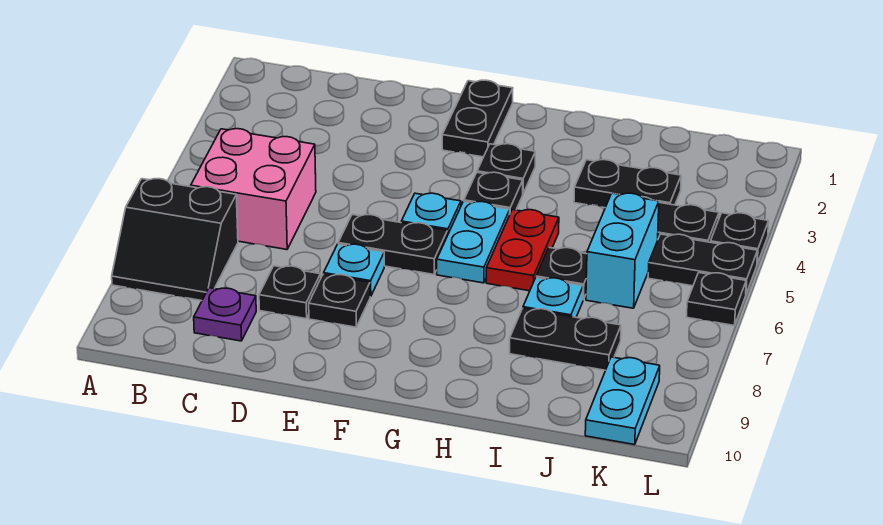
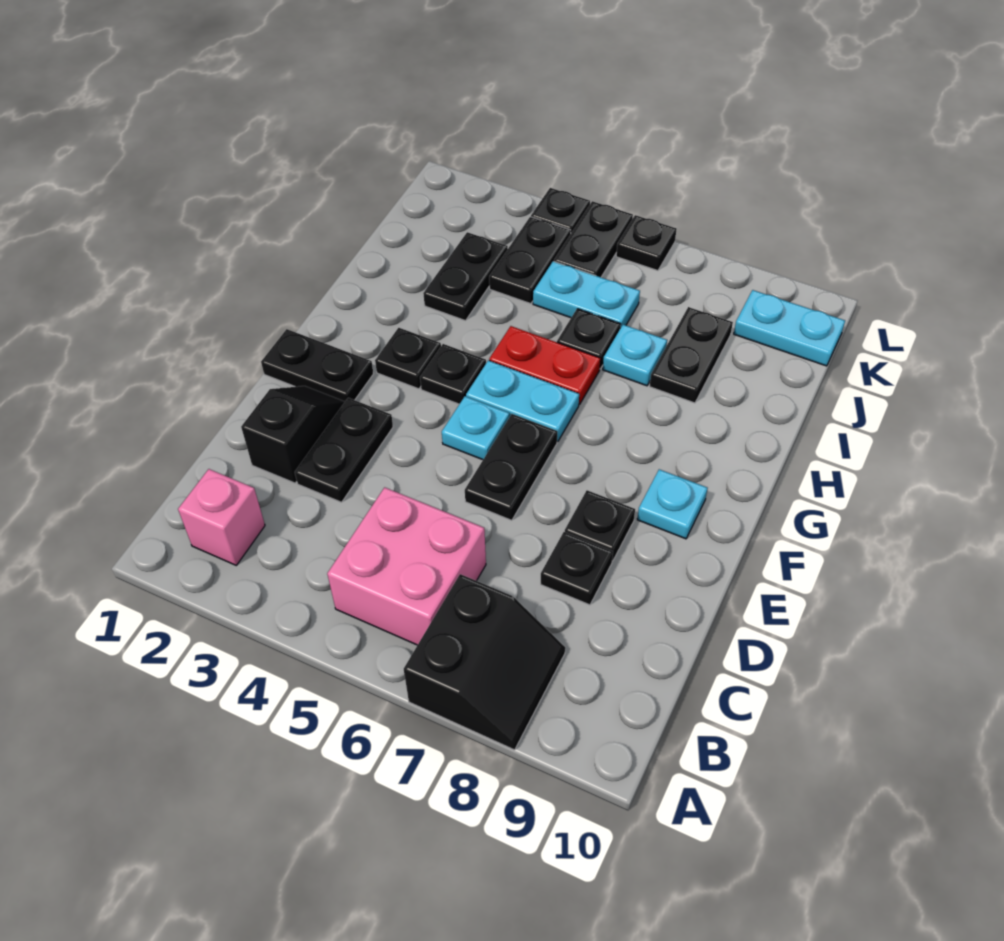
none -> pink brick B2 level 1
purple plate C9 level 1 -> none
none -> black slope D2:E2 level 1 top D
none -> black plate D3:E3 level 1
cyan plate E7 level 1 -> cyan plate F9 level 1
cyan brick J5:J6 level 1 -> cyan plate J5:J6 level 1

